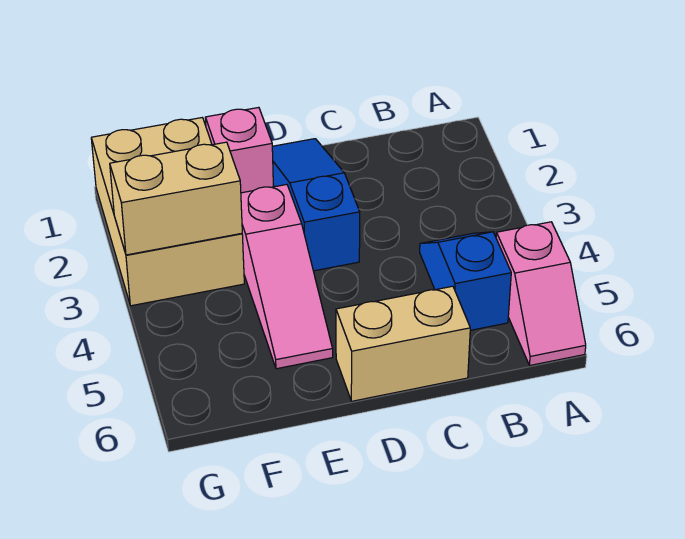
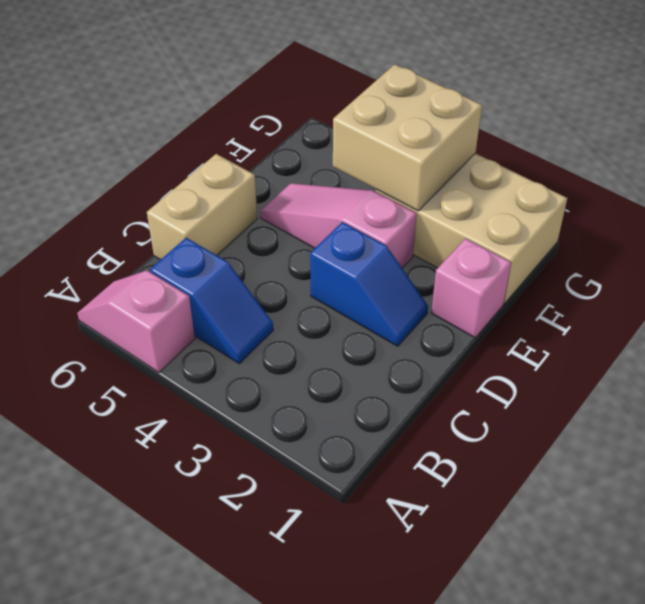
blue slope D1:D3 level 1 top 3 -> blue slope D2:D3 level 1 top 3
tan brick F3:G3 level 2 -> tan brick F3:G4 level 2

